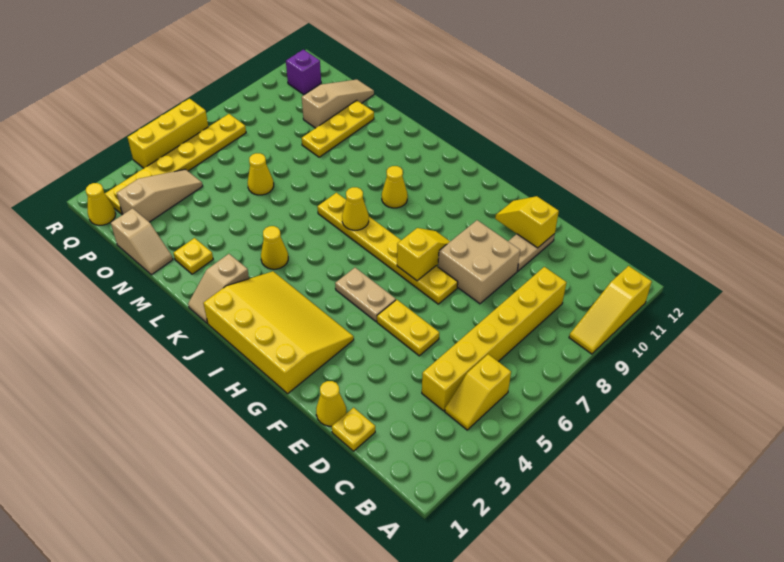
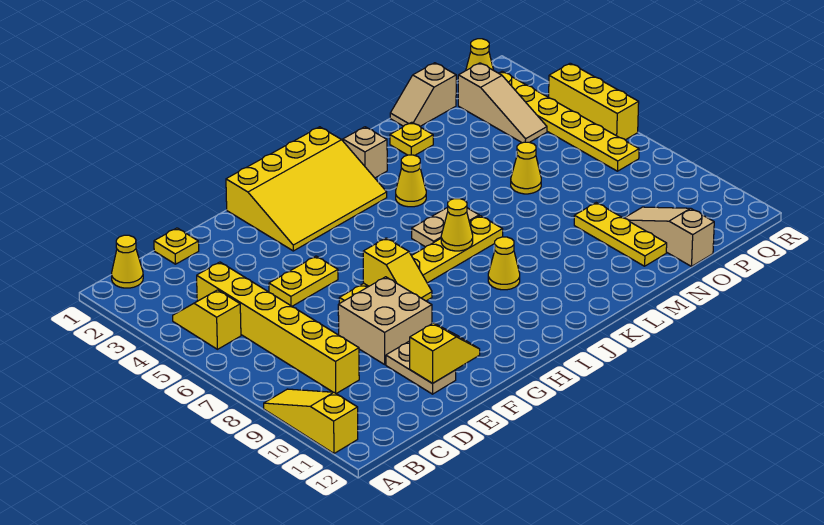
yellow cone E1 level 1 -> yellow cone B1 level 1
tan plate G5:H5 level 1 -> tan plate J6:K6 level 1
tan slope O10:O12 level 1 top 10 -> tan slope O10:O12 level 1 top 12
purple brick Q11 level 1 -> none

